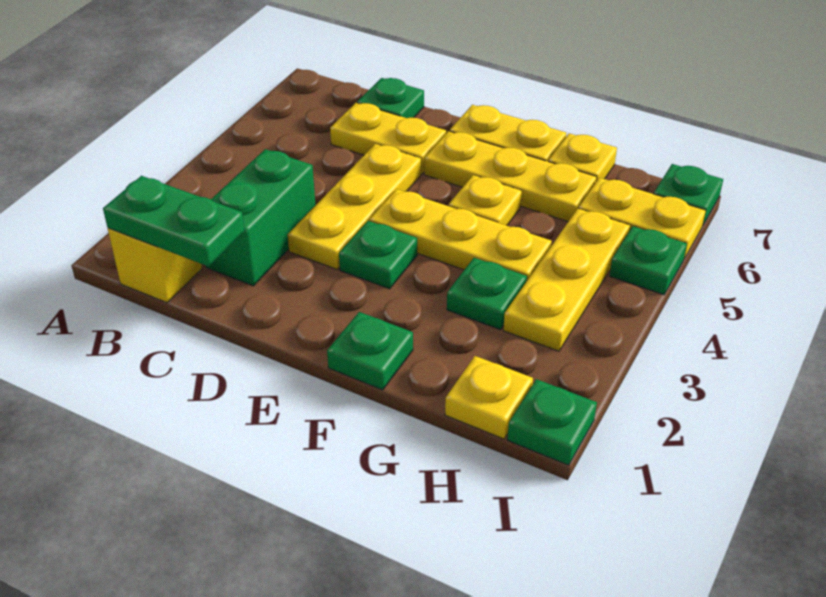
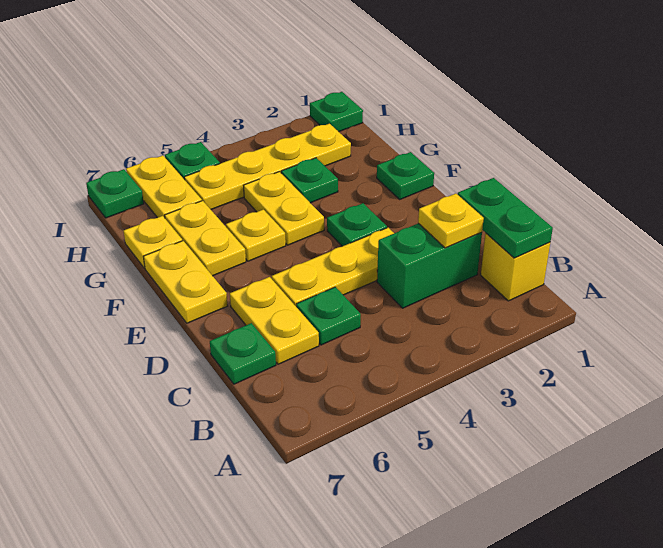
none -> green plate C5 level 1
yellow plate E4:G4 level 1 -> yellow plate F4:G4 level 1
yellow plate E6:G6 level 1 -> yellow plate F6:G6 level 1
yellow plate H1 level 1 -> yellow plate C2 level 2
yellow plate H3:H5 level 1 -> yellow plate H2:H5 level 1

